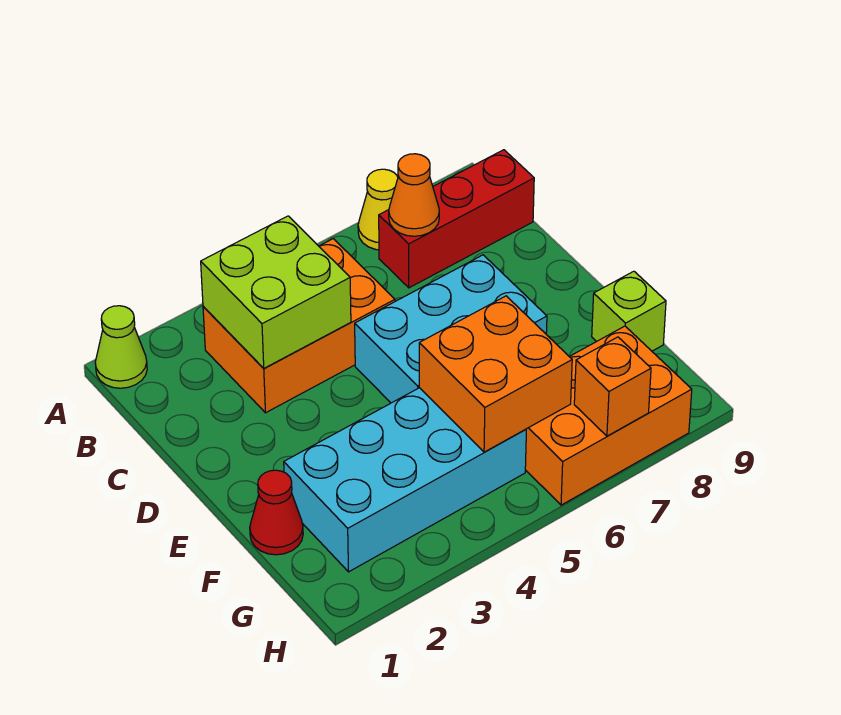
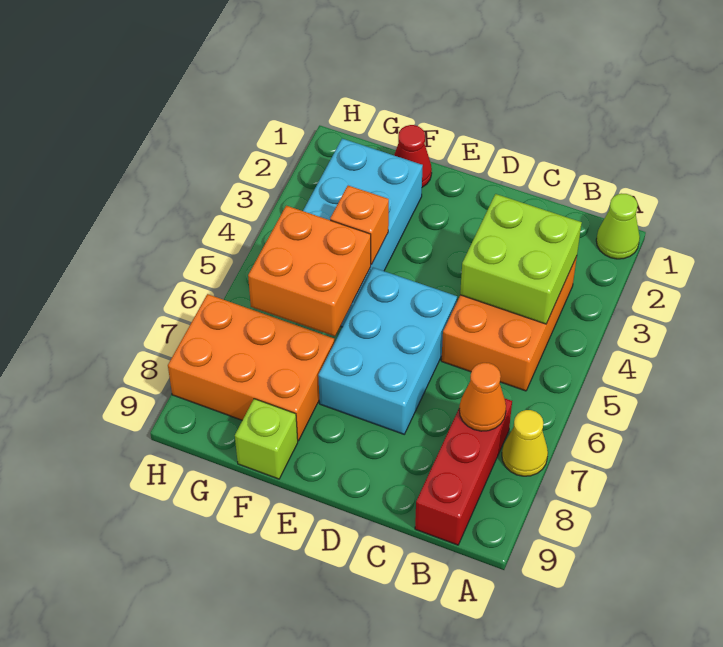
orange brick G6:H8 level 1 -> orange brick F7:H8 level 1
orange brick H7 level 2 -> orange brick F4 level 2

